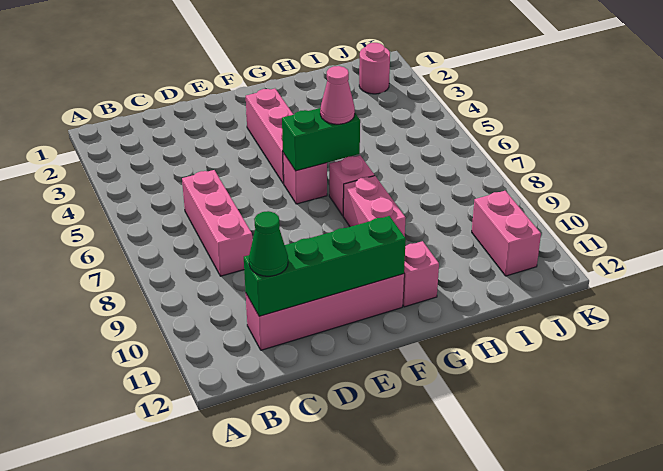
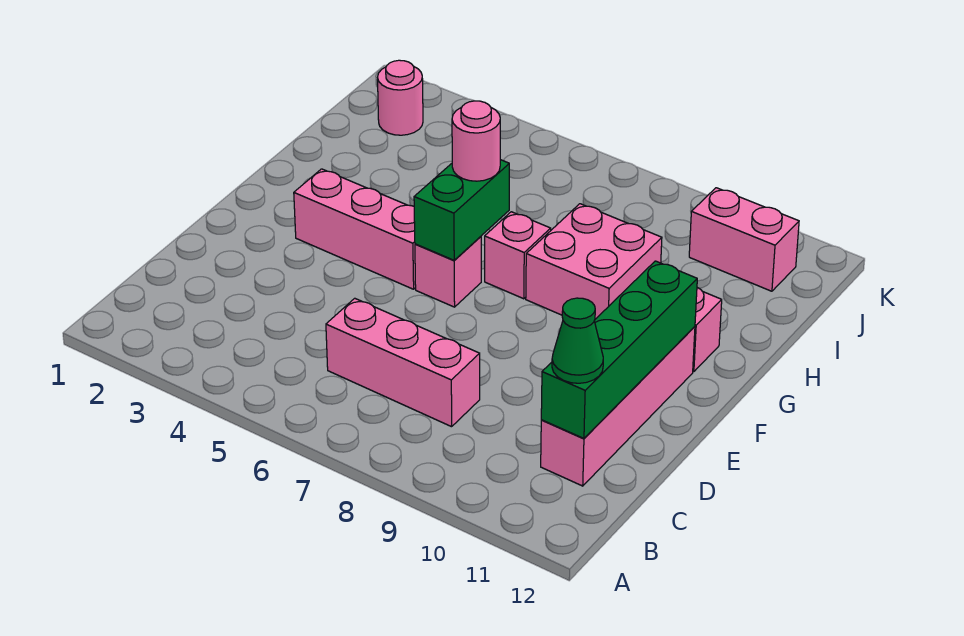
pink cone G6 level 3 -> pink round brick G6 level 3
pink brick G8:G9 level 1 -> pink brick G8:H9 level 1

